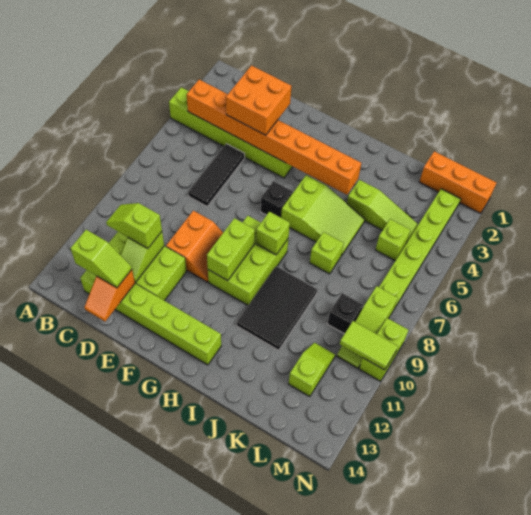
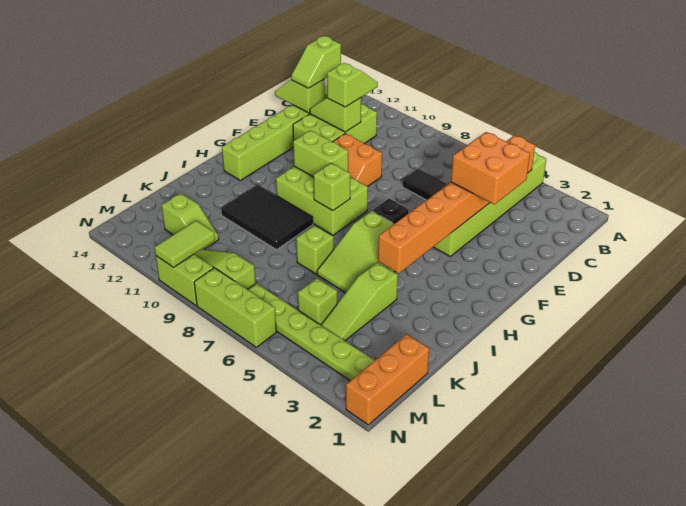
orange slope D13:D14 level 2 top 13 -> lime slope D13:D14 level 2 top 13
black brick L9 level 1 -> none
none -> lime brick N6:N8 level 1

